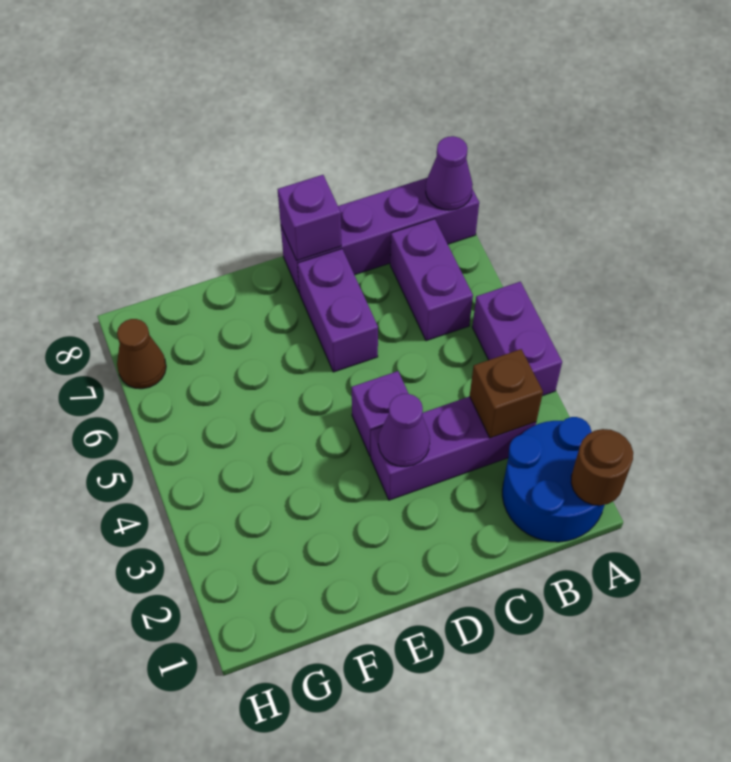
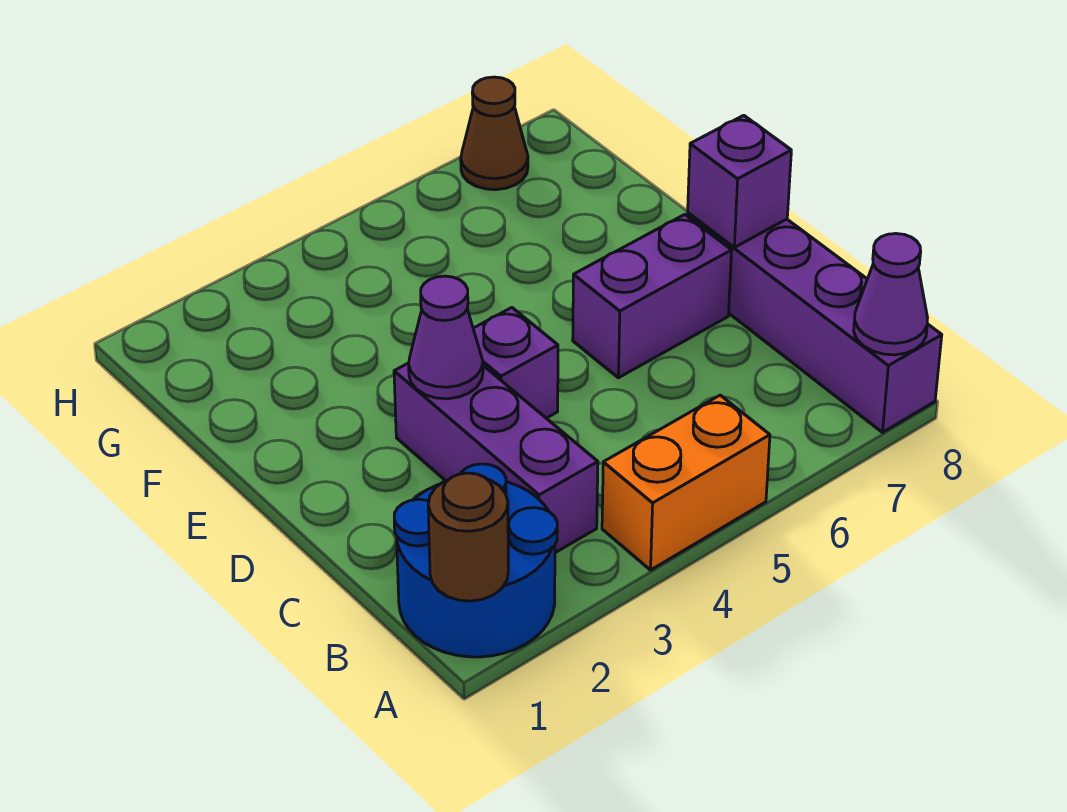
purple brick A4:A5 level 1 -> orange brick A4:A5 level 1
brown brick B3 level 2 -> none
purple brick B6:B7 level 1 -> none

